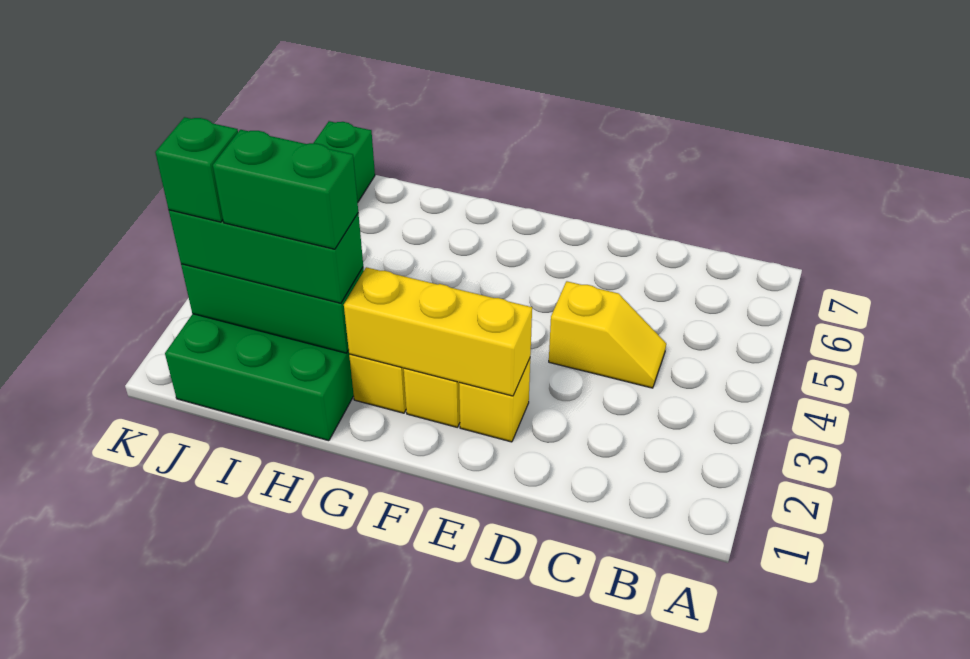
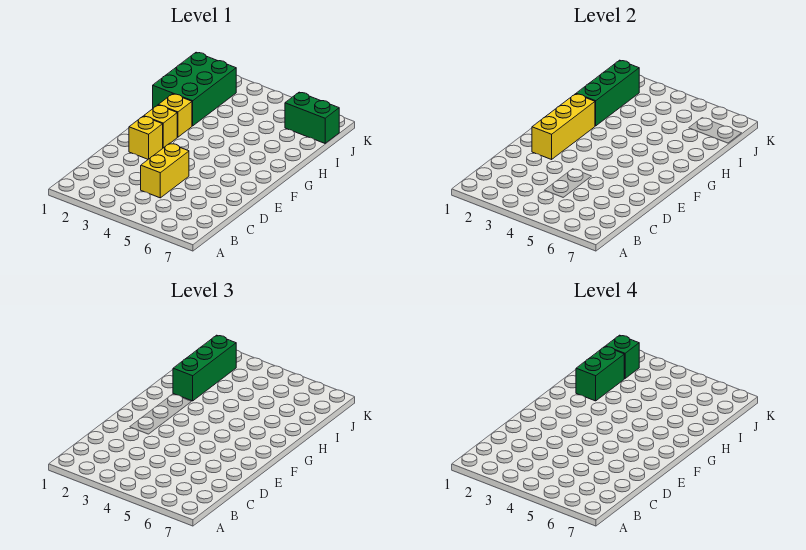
yellow slope C4:D4 level 1 top D -> yellow brick C4:D4 level 1

